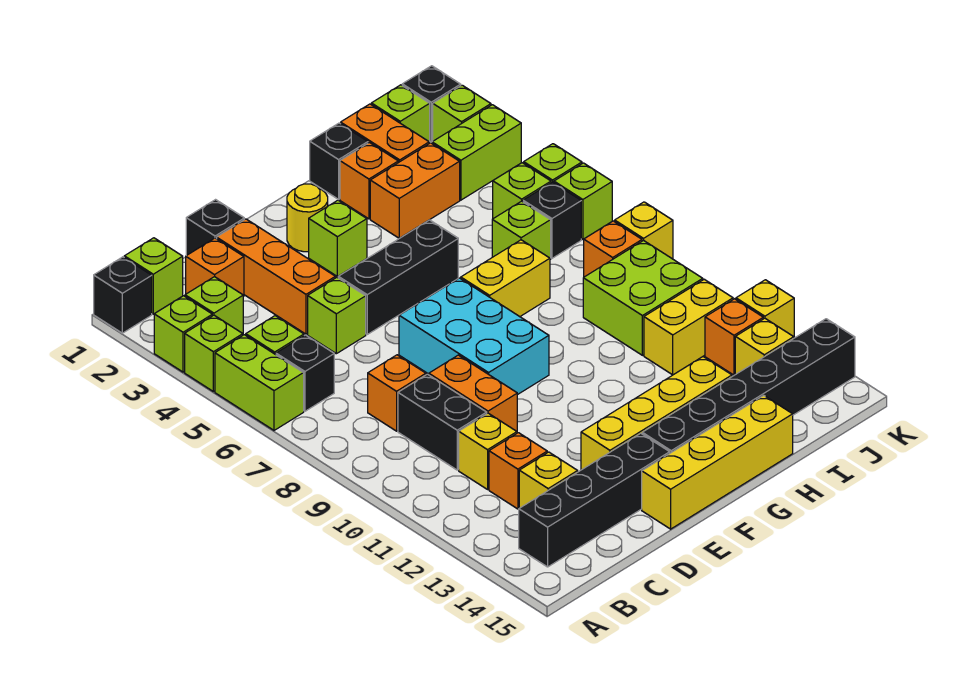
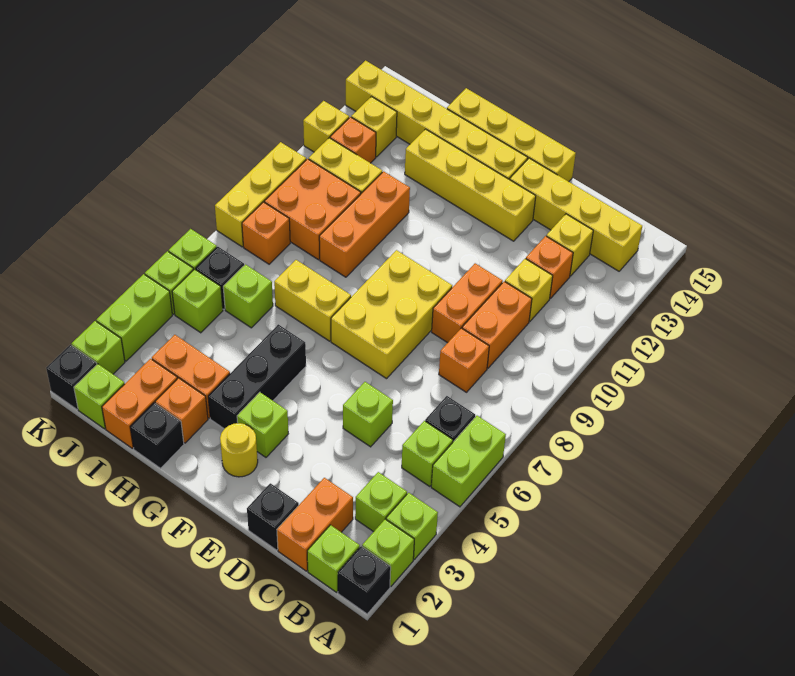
lime brick A4 level 1 -> lime brick A2 level 1
black brick B14:E14 level 1 -> yellow brick B14:E14 level 1
orange brick C2 level 1 -> orange brick C1:C2 level 1
black brick C9:C10 level 1 -> orange brick C9:C10 level 1
orange brick D2:D4 level 1 -> orange brick H9:H11 level 1
black brick E5:G5 level 1 -> black brick G3:G5 level 1
cyan brick E7:F9 level 1 -> yellow brick E7:F9 level 1
black brick F14:K14 level 1 -> yellow brick F14:K14 level 1
lime brick I9:J10 level 1 -> orange brick I9:J10 level 1
lime brick J3:K3 level 1 -> lime brick K3:K4 level 1
yellow brick K8 level 1 -> yellow brick K8:K10 level 1

